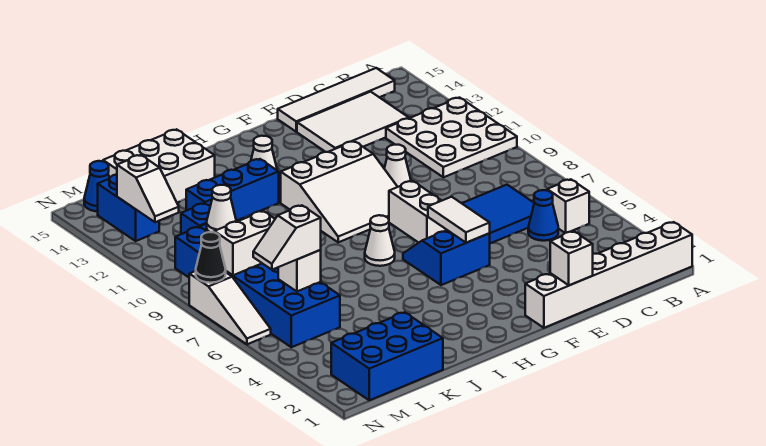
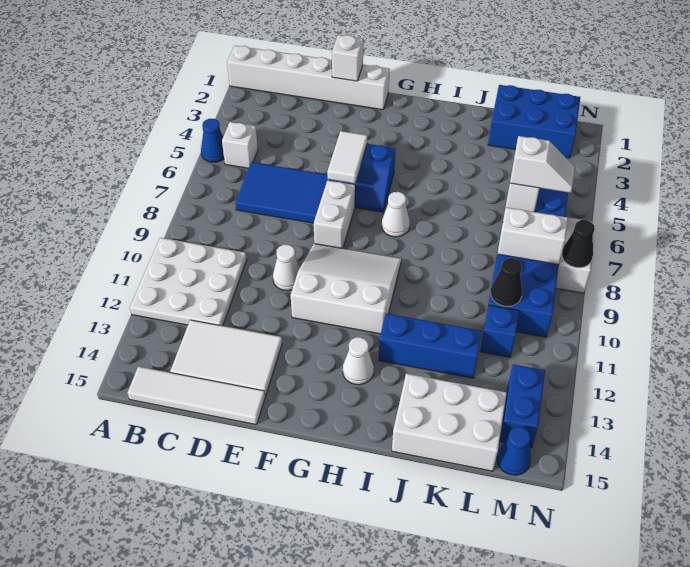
blue cone C5 level 1 -> blue cone A5 level 1
white cone L10 level 2 -> black cone L10 level 2
white slope M12:M13 level 2 top 13 -> none

